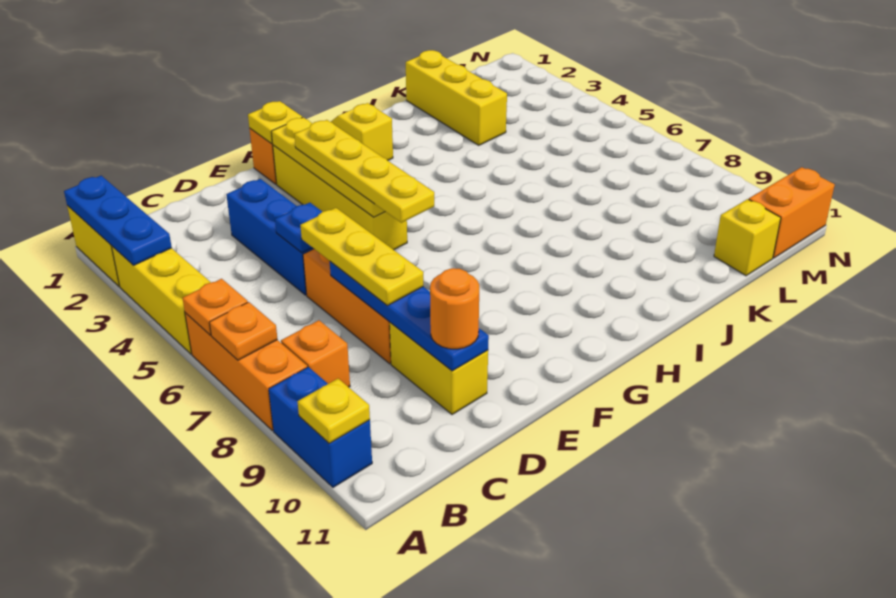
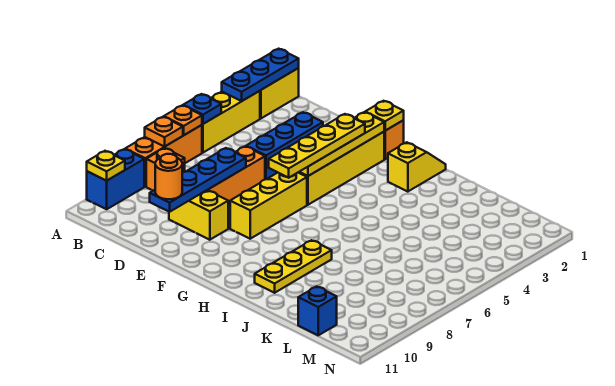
blue plate D5 level 2 -> blue plate A5 level 2
yellow plate D6:D8 level 3 -> yellow plate I8:I10 level 1
yellow brick D9:D10 level 1 -> yellow brick D9:E9 level 1
yellow brick K1:K3 level 1 -> yellow brick F6:F8 level 1
yellow brick L11 level 1 -> blue brick L11 level 1
orange brick M11:N11 level 1 -> none

